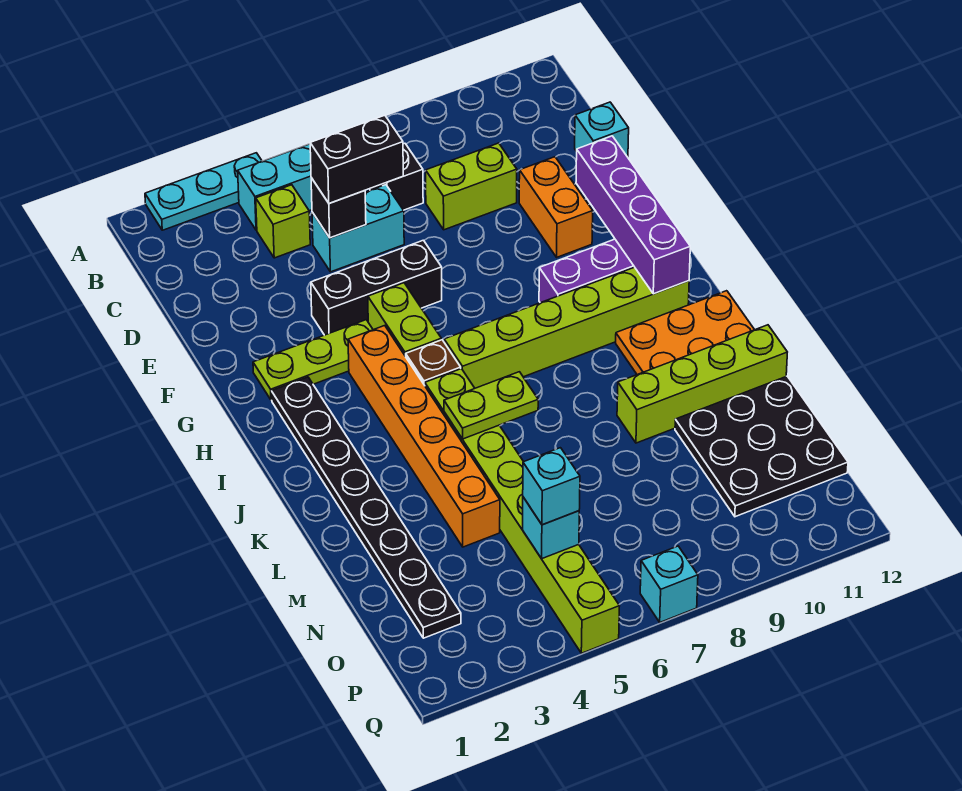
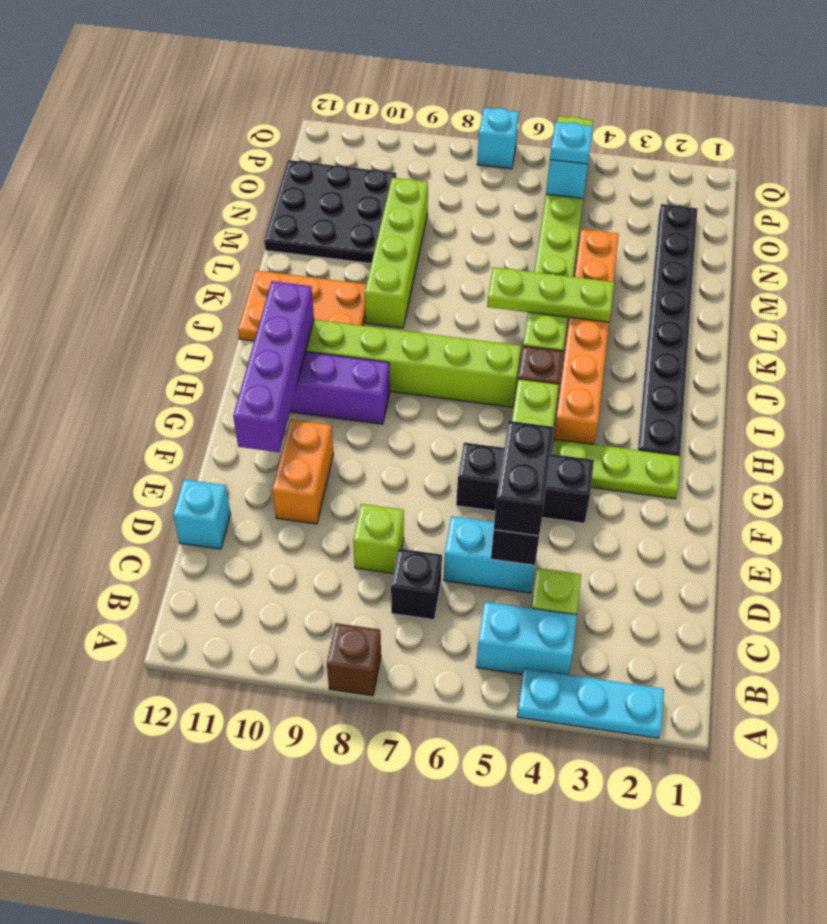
none -> brown brick A8 level 1
black brick D5:D6 level 3 -> black brick D5:E5 level 3
lime brick D8:D9 level 1 -> lime brick D8 level 1
lime plate K5:K6 level 2 -> lime plate K4:K6 level 2
lime brick L9:L12 level 1 -> lime brick K9:N9 level 1
cyan brick O5 level 3 -> cyan plate O5 level 3

